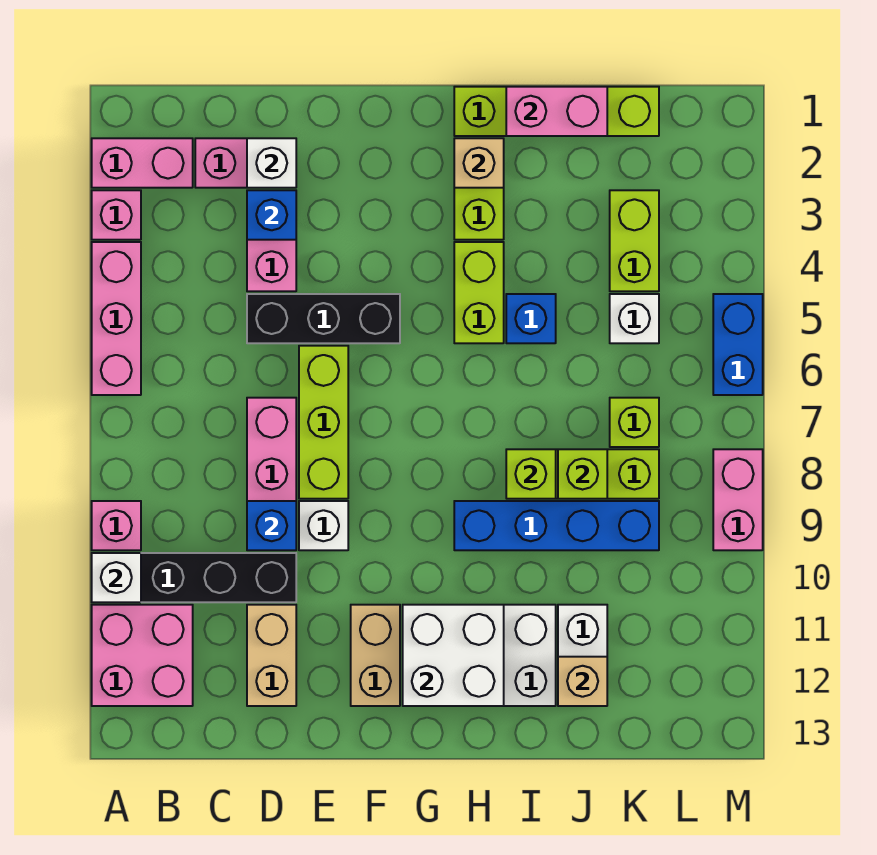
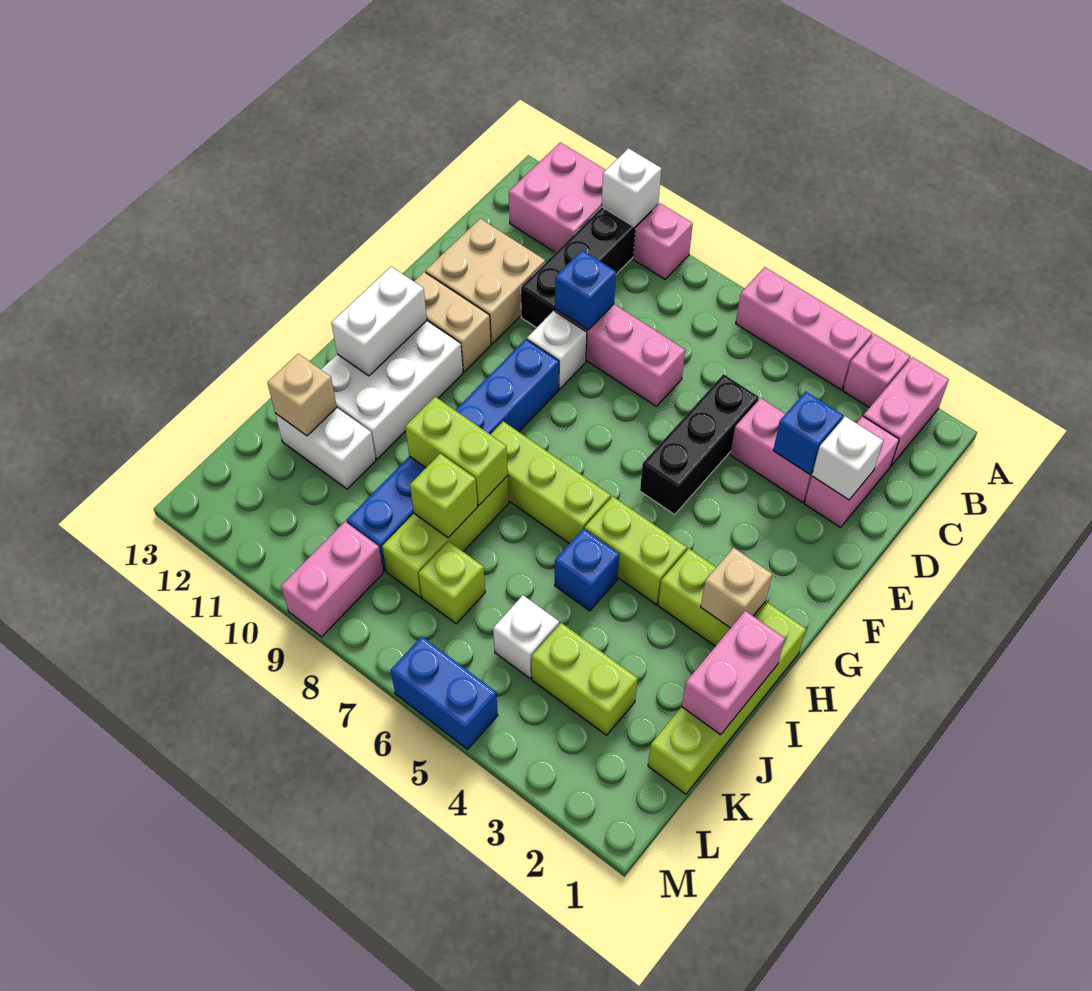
tan brick D11:D12 level 1 -> tan brick D11:E12 level 1
lime brick E6:E8 level 1 -> lime brick H6:H8 level 1
white brick G11:H12 level 2 -> white brick G12:H12 level 2
blue brick H9:K9 level 1 -> blue brick F9:K9 level 1
lime brick I8 level 2 -> lime brick I8:I9 level 2
pink brick M8:M9 level 1 -> pink brick L9:M9 level 1

